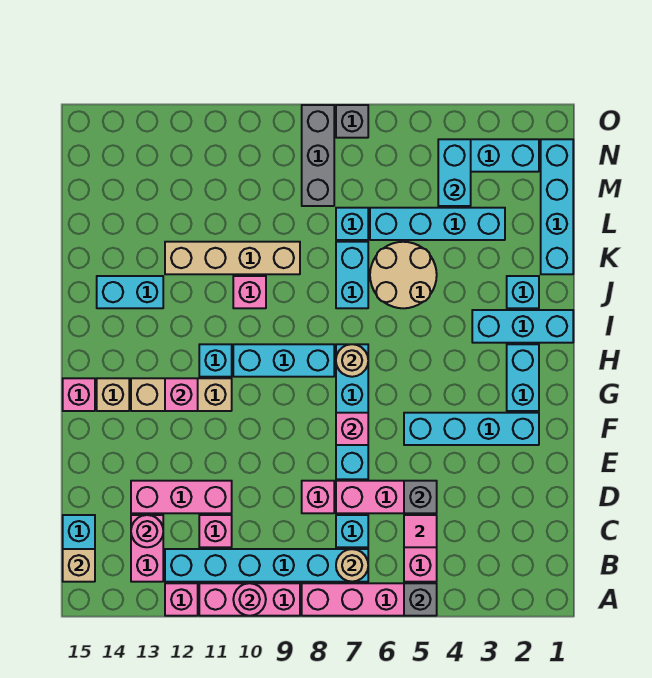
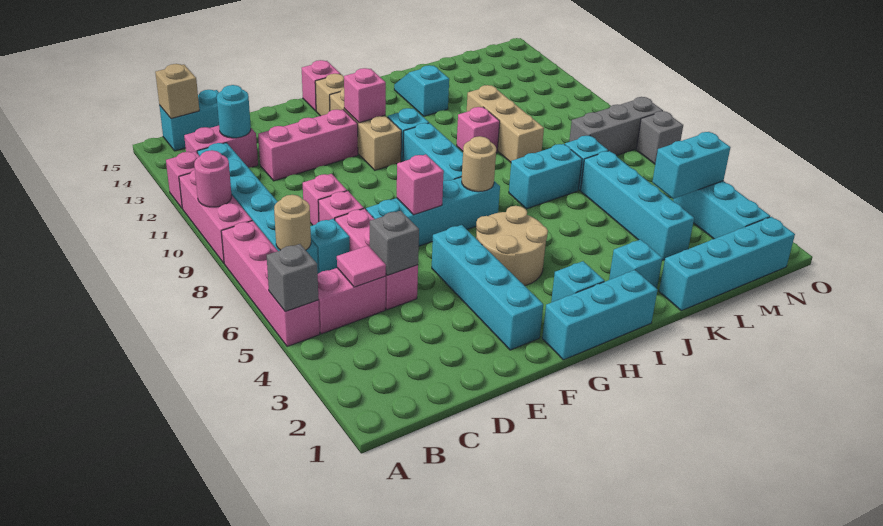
pink brick C11 level 1 -> pink brick D9 level 1
pink round brick C13 level 2 -> cyan round brick C13 level 2
pink brick D11:D13 level 1 -> pink brick D12:F12 level 1
cyan brick G2:H2 level 1 -> cyan brick H2 level 1
cyan brick I1:I3 level 1 -> cyan brick G1:I1 level 1
tan round brick J5:K6 level 1 -> tan round brick G4:H5 level 1
cyan brick J13:J14 level 1 -> cyan slope J13:J14 level 1 top 13
tan brick K9:K12 level 1 -> tan brick K9:K11 level 1

